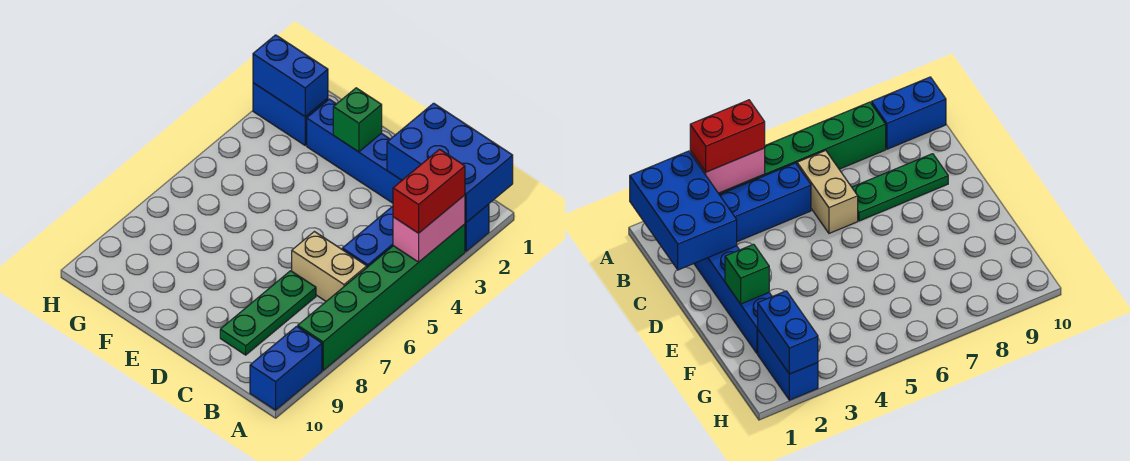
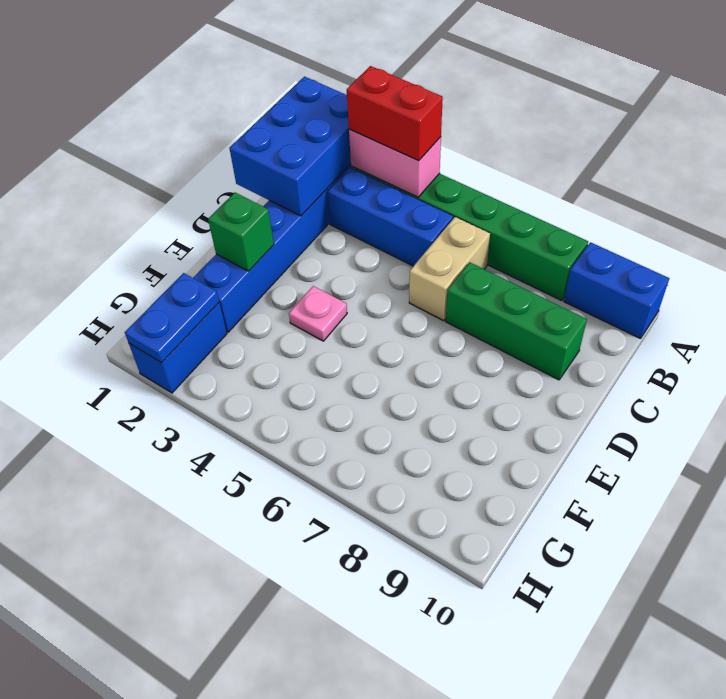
green plate C7:C9 level 1 -> green brick C7:C9 level 1
none -> pink plate E4 level 1
blue brick G2:H2 level 2 -> blue plate G2:H2 level 2

